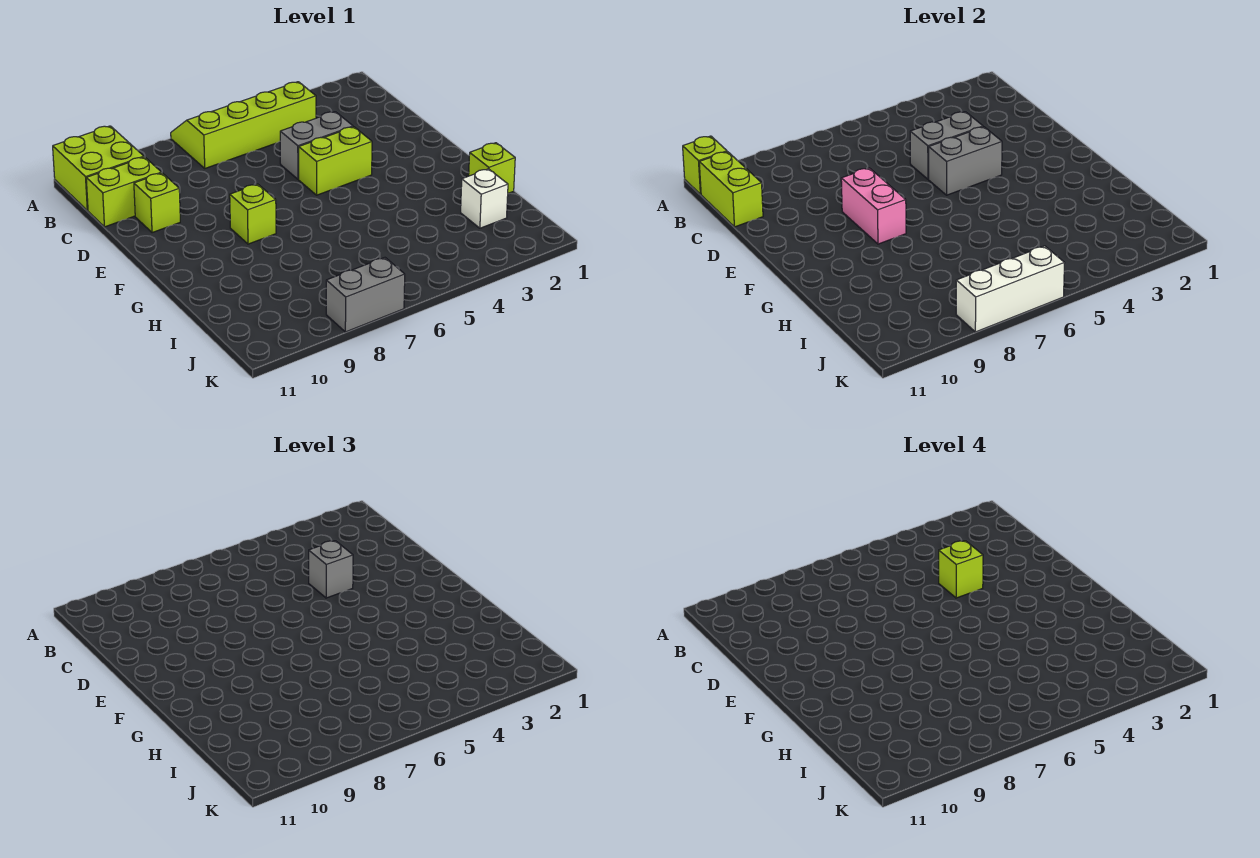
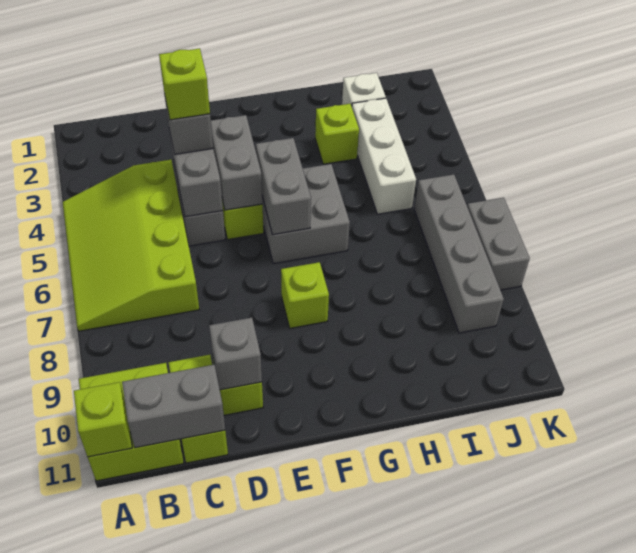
lime slope A4:B7 level 1 top B -> lime slope A4:C7 level 1 top C
lime brick B11:C11 level 2 -> grey brick B11:C11 level 2
none -> grey brick D10 level 2
pink brick E8:F8 level 2 -> none
none -> grey brick F5:G6 level 1
none -> grey brick F5:F6 level 2
lime brick H1 level 1 -> lime brick H3 level 1
none -> grey brick J6:J9 level 1
white brick K6:K8 level 2 -> white brick I3:I5 level 1

